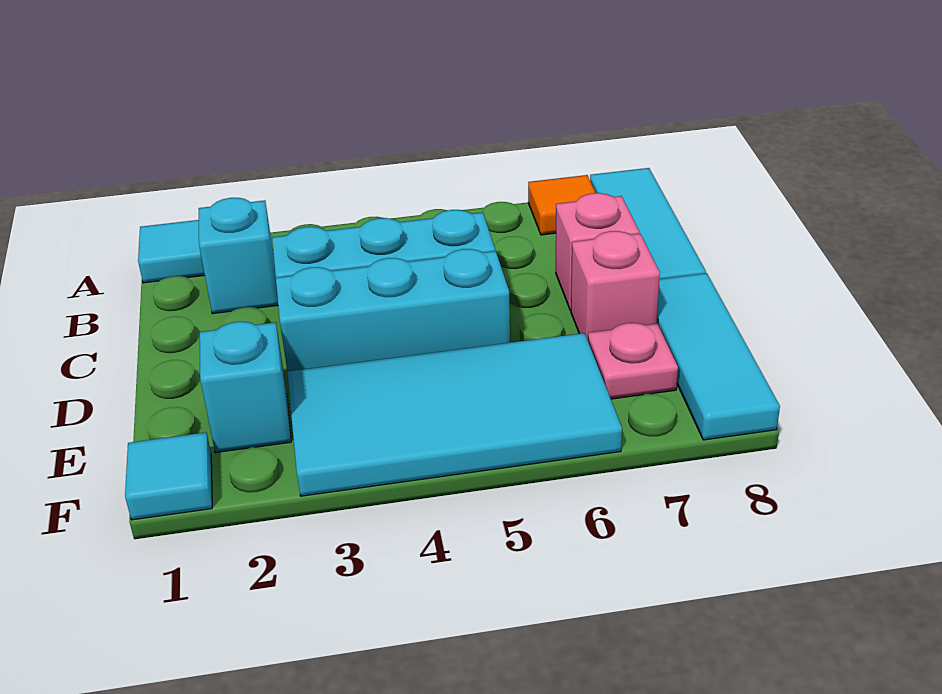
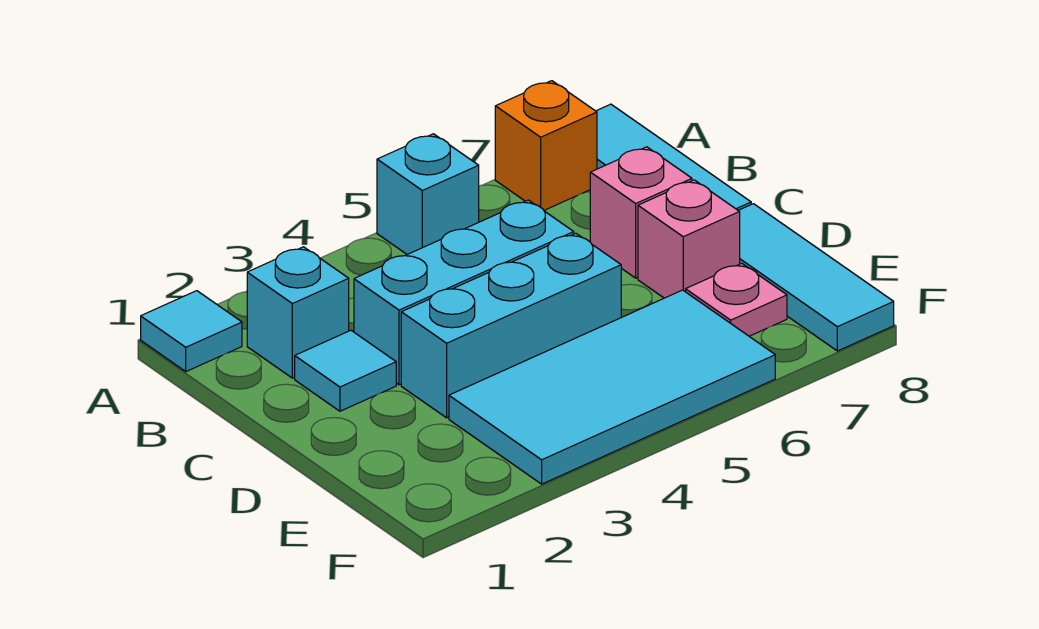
orange tile A7 level 1 -> orange brick A7 level 1
cyan brick E2 level 1 -> cyan brick A5 level 1
cyan tile F1 level 1 -> cyan tile C2 level 1

